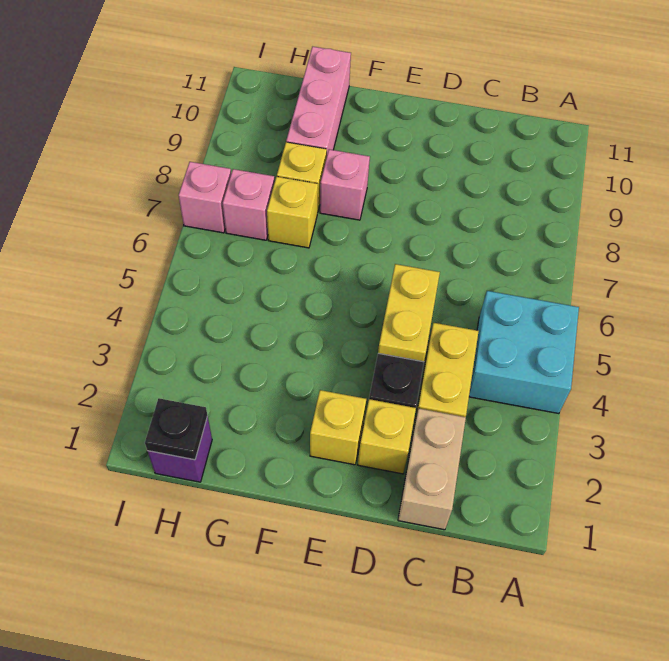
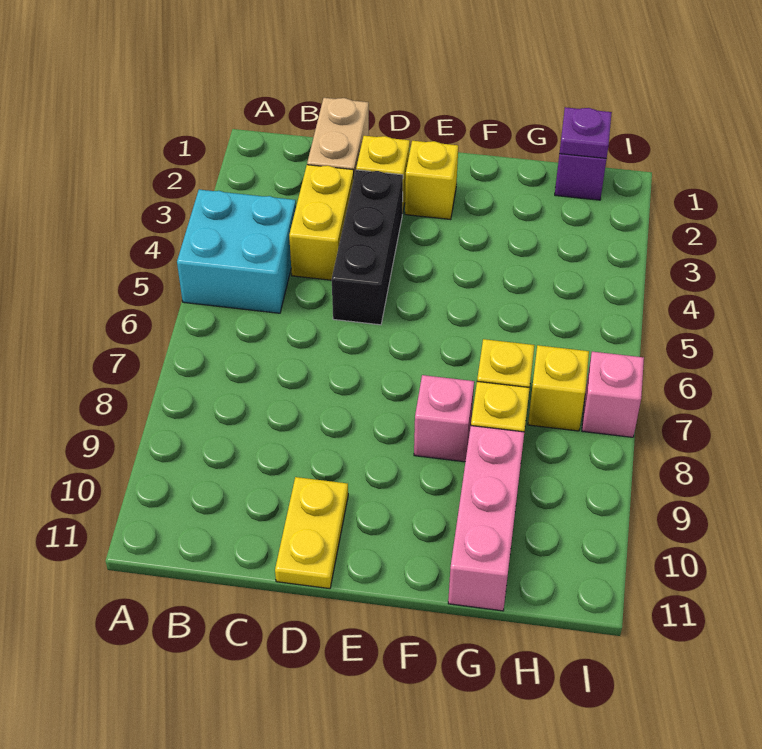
yellow plate D4:D5 level 2 -> yellow plate D10:D11 level 1
black plate H1 level 2 -> purple plate H1 level 2
pink brick H7 level 1 -> yellow brick H7 level 1

